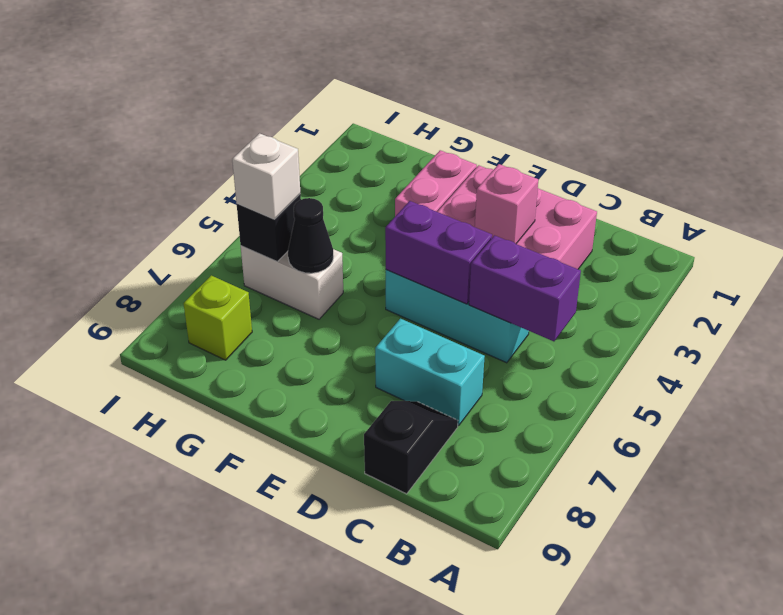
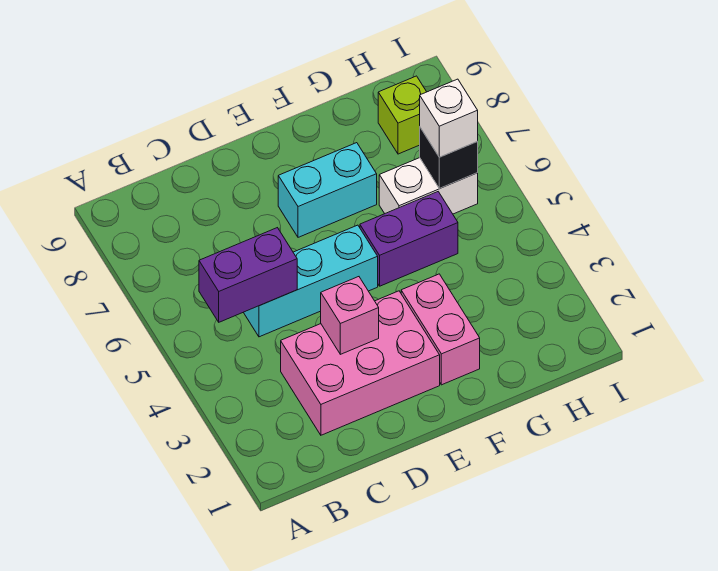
cyan brick C7:D7 level 1 -> cyan brick E7:F7 level 1
black slope C8:C9 level 1 top 9 -> none
purple brick D5:E5 level 2 -> purple brick F5:G5 level 1
black cone G6 level 2 -> none

